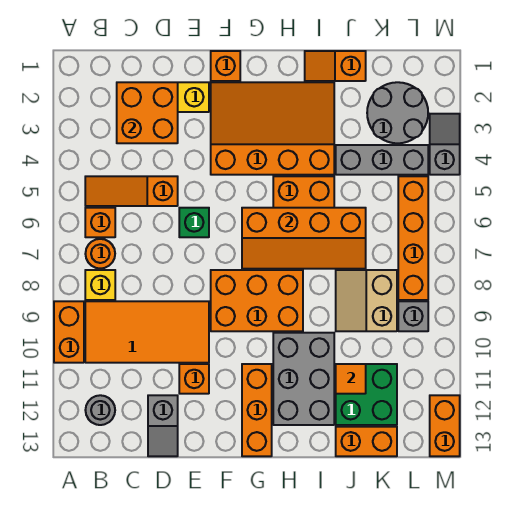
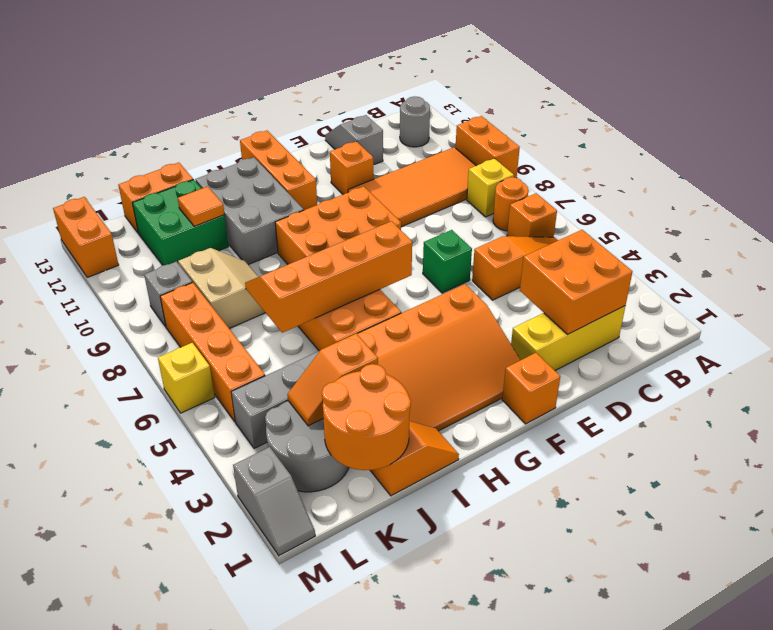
none -> orange round brick J1:K2 level 2
none -> orange slope J3:K3 level 2 top J
grey slope M3:M4 level 1 top 4 -> grey slope M1:M2 level 1 top 2
none -> yellow brick M6 level 1

